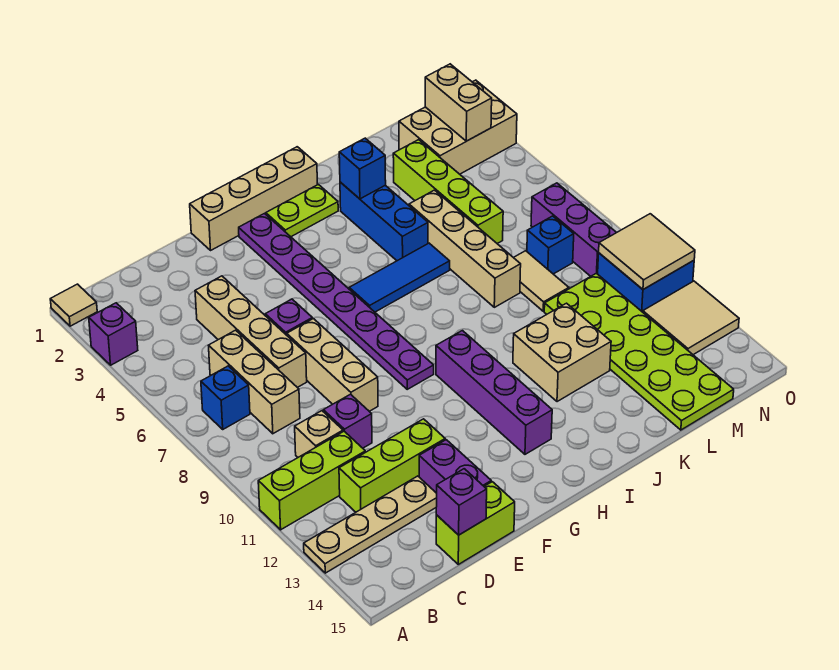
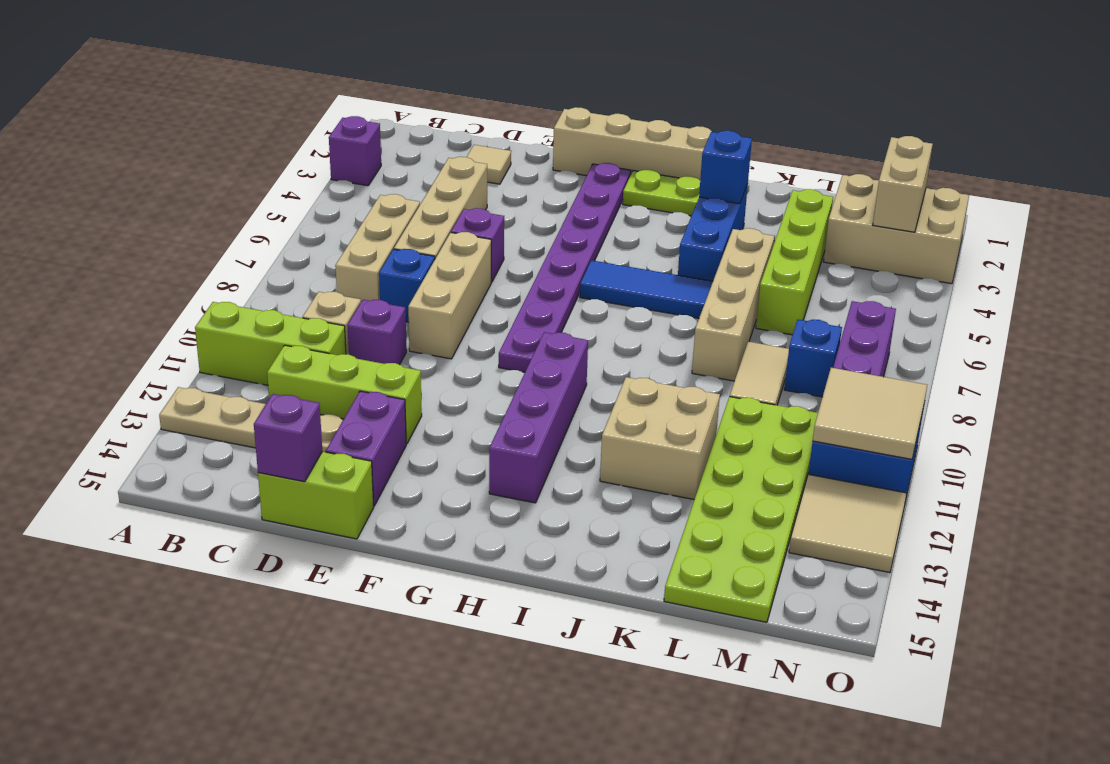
tan tile A1 level 1 -> tan tile D2 level 1
blue brick B7 level 1 -> blue brick D8 level 1

